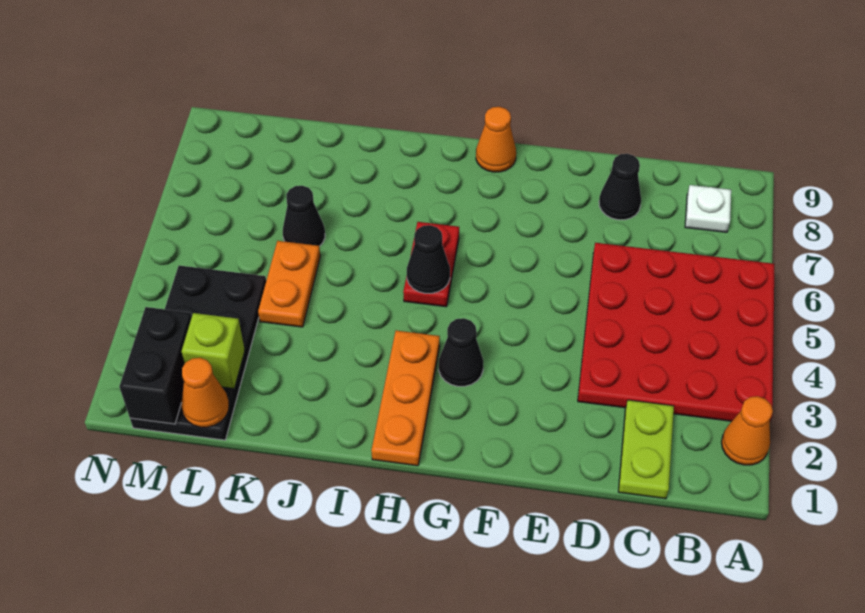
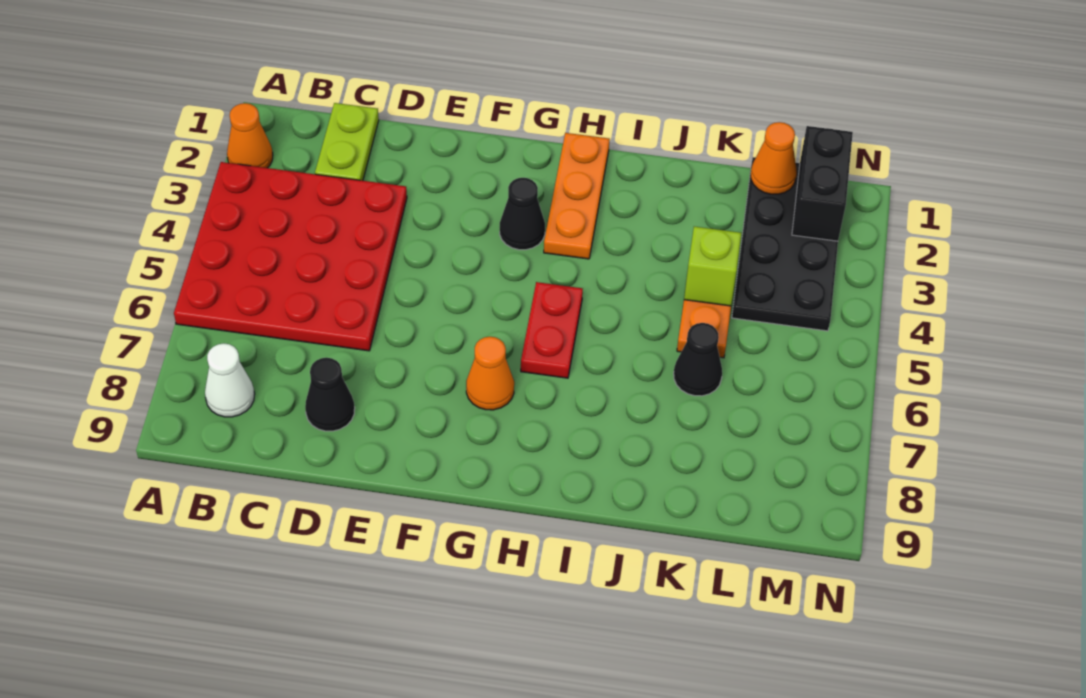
white plate B8 level 1 -> white cone B8 level 1
orange cone G9 level 1 -> orange cone G7 level 1
black cone H5 level 2 -> none
lime brick L2 level 2 -> lime brick K4 level 2

